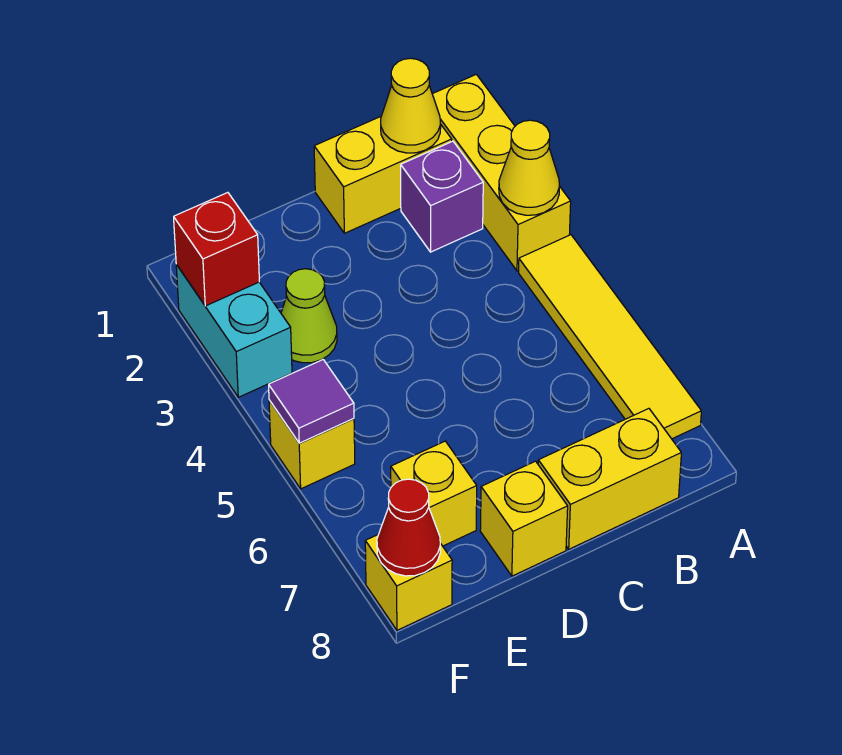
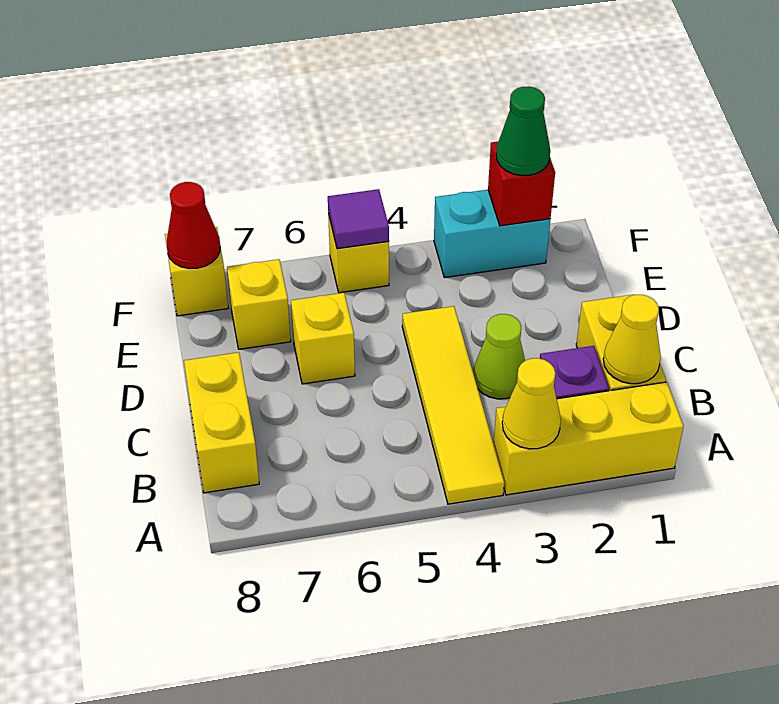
yellow tile A4:A7 level 1 -> yellow tile A4:D4 level 1
yellow brick D8 level 1 -> yellow brick D6 level 1
lime cone E3 level 1 -> lime cone C3 level 1
none -> green cone F2 level 3

